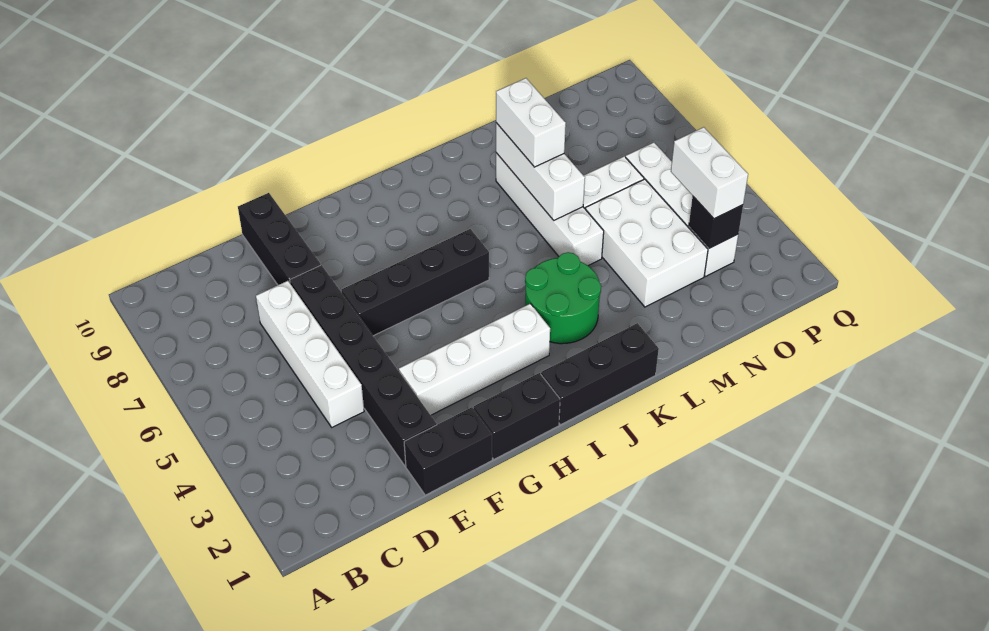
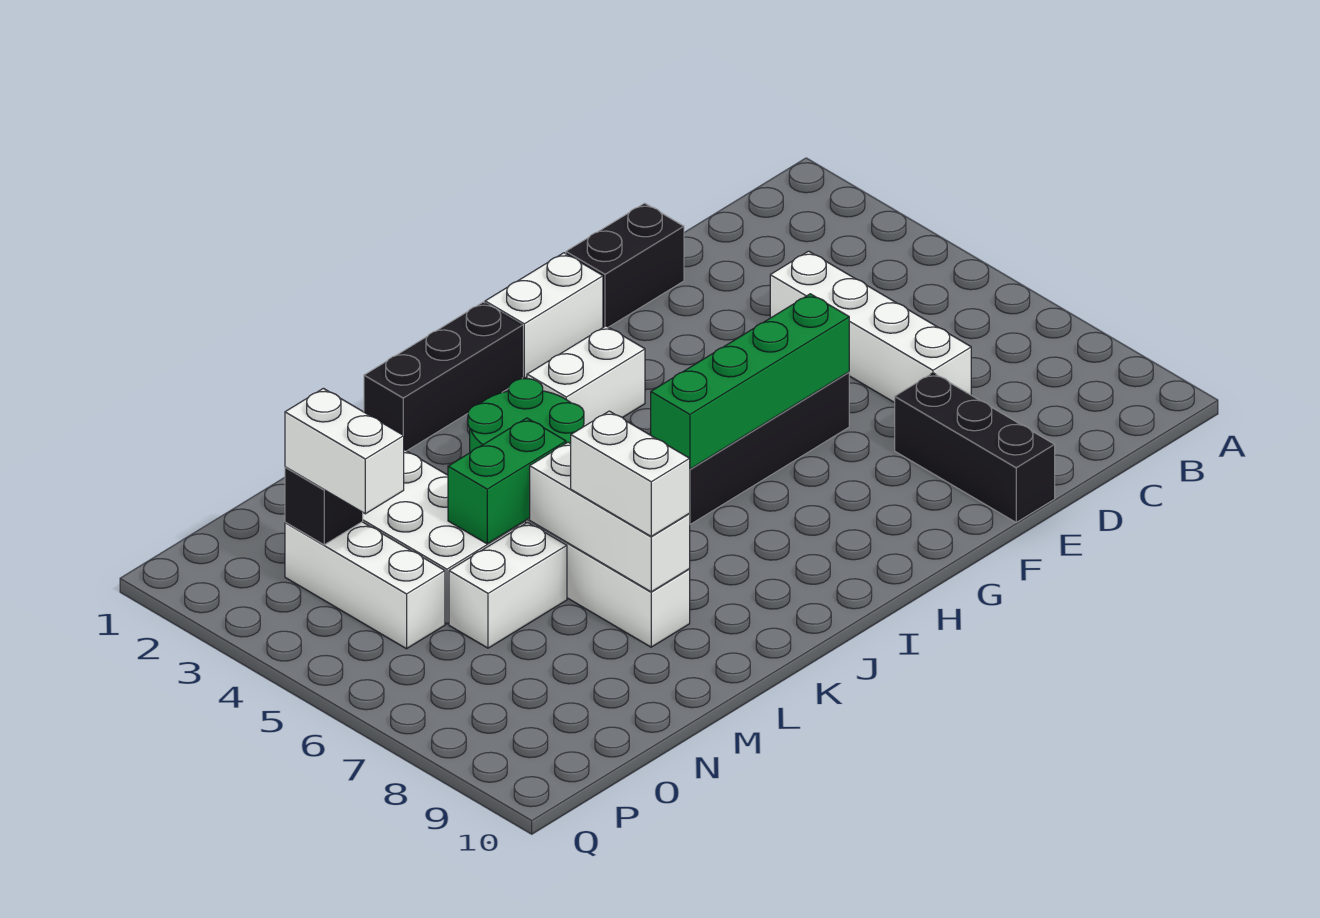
black brick E2:E7 level 1 -> none
white brick F3:I3 level 1 -> white brick H3:I3 level 1
none -> green brick F6:I6 level 2
black brick G1:H1 level 1 -> white brick G1:H1 level 1
none -> green brick L5:M5 level 2
white brick O3:O6 level 1 -> white brick O3:O5 level 1

